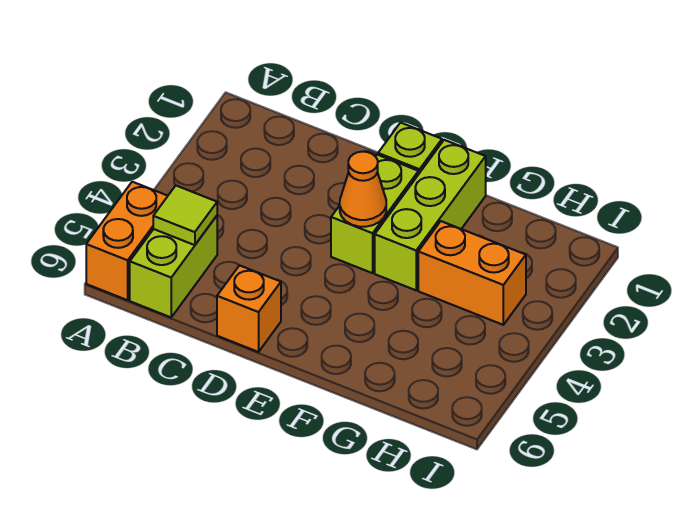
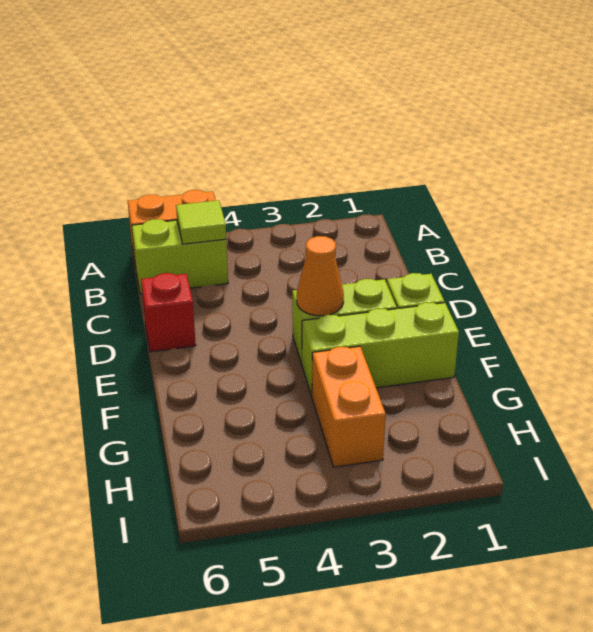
orange brick D6 level 1 -> red brick D6 level 1

